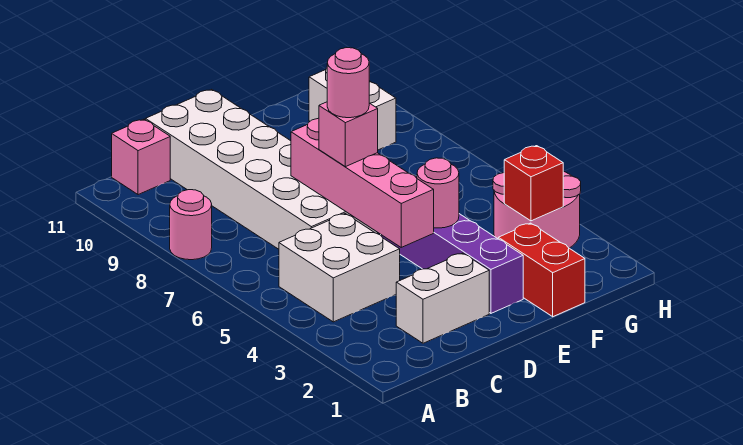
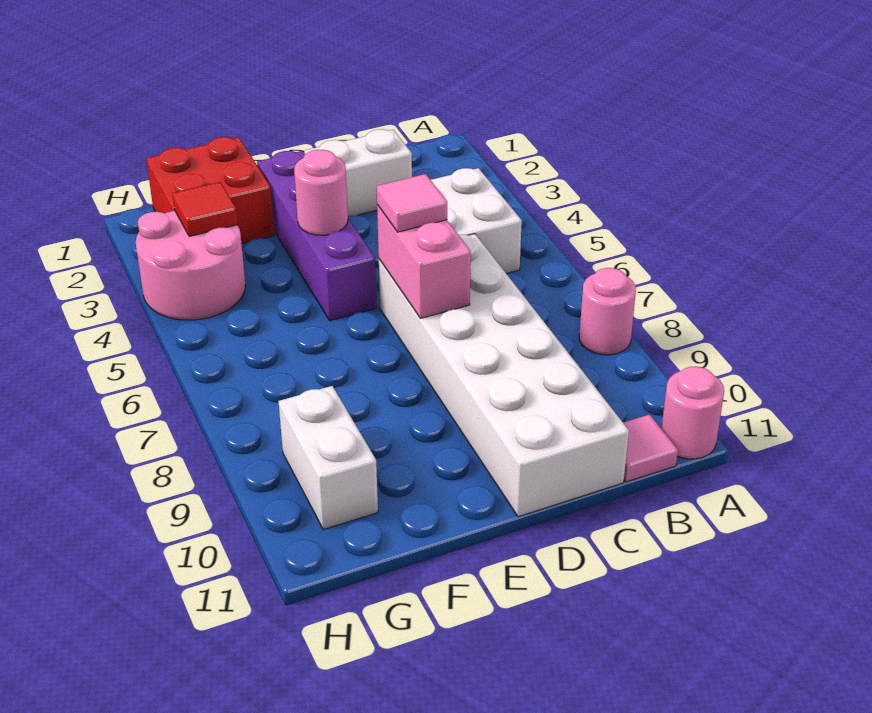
pink brick B11 level 1 -> pink tile B11 level 1
pink brick D4:D7 level 2 -> pink brick D6:D7 level 2
pink brick D6 level 3 -> pink tile D6 level 3
pink round brick D6 level 4 -> pink round brick A11 level 1
red brick F1:F2 level 1 -> red brick F1:G2 level 1
red brick G3 level 2 -> red tile G3 level 2

